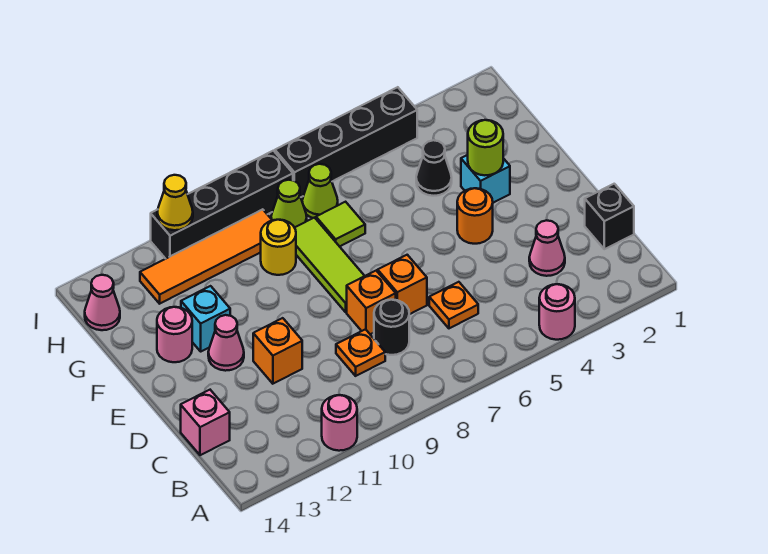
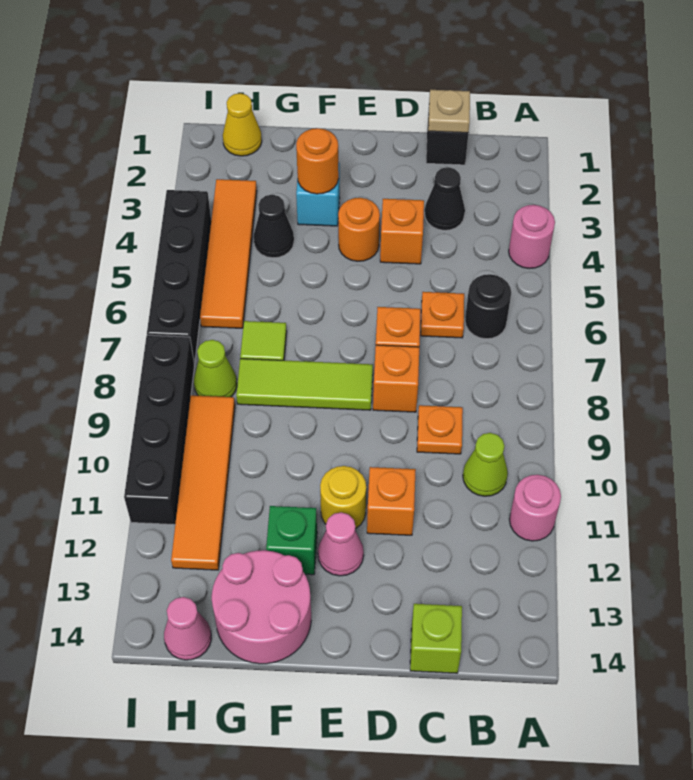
none -> tan plate C1 level 2
pink cone C3 level 1 -> black cone C3 level 1
black round brick C8 level 1 -> black round brick B6 level 1
pink brick C14 level 1 -> lime brick C14 level 1
none -> orange brick D4 level 1
lime round brick F3 level 2 -> orange round brick F3 level 2
cyan brick F12 level 1 -> green brick F12 level 1
pink round brick F13 level 1 -> pink round brick F13:G14 level 1
yellow round brick G9 level 1 -> yellow round brick E11 level 1
none -> orange tile H3:H6 level 1
lime cone H7 level 1 -> lime cone B10 level 1
yellow cone I11 level 2 -> yellow cone H1 level 1

